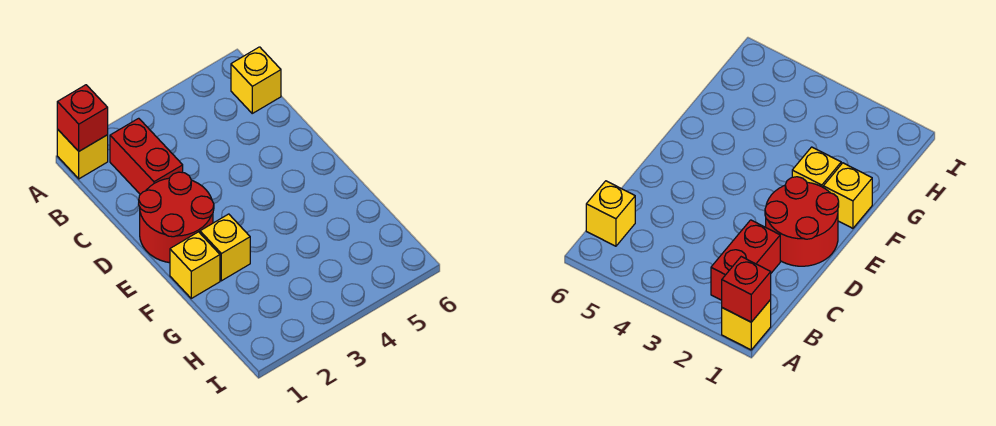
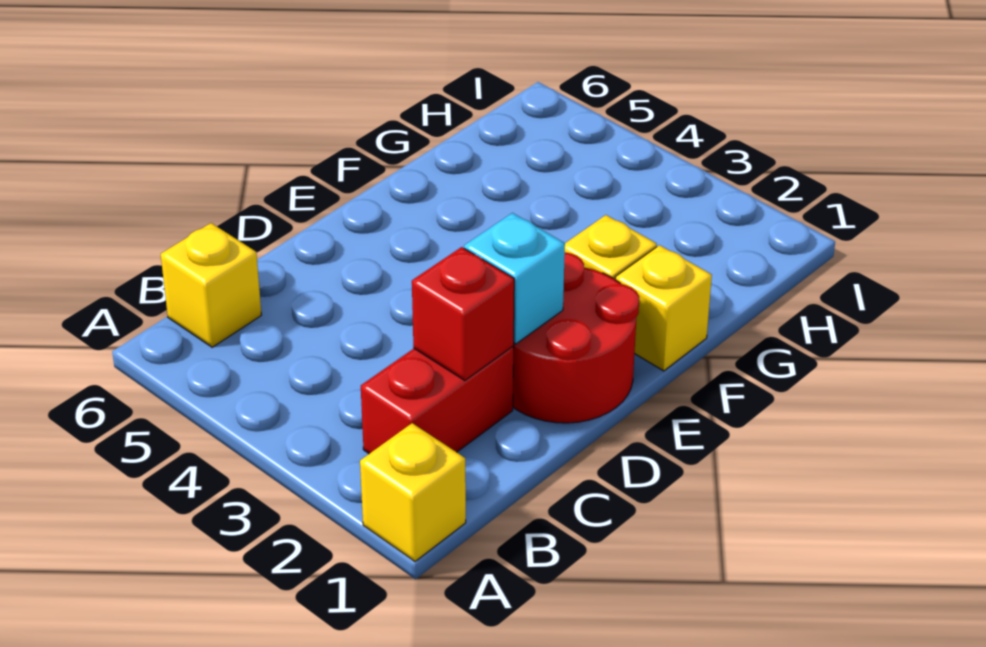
red brick A1 level 2 -> red brick C2 level 2
none -> cyan brick D2 level 2

